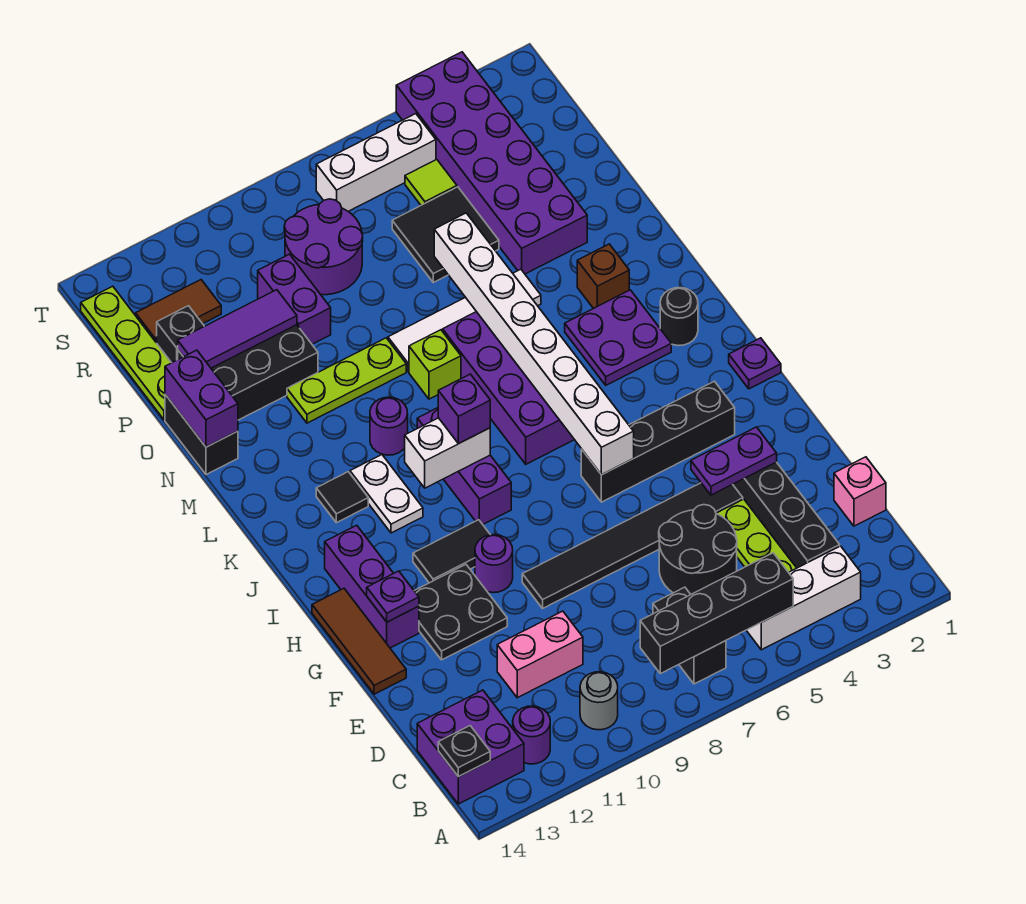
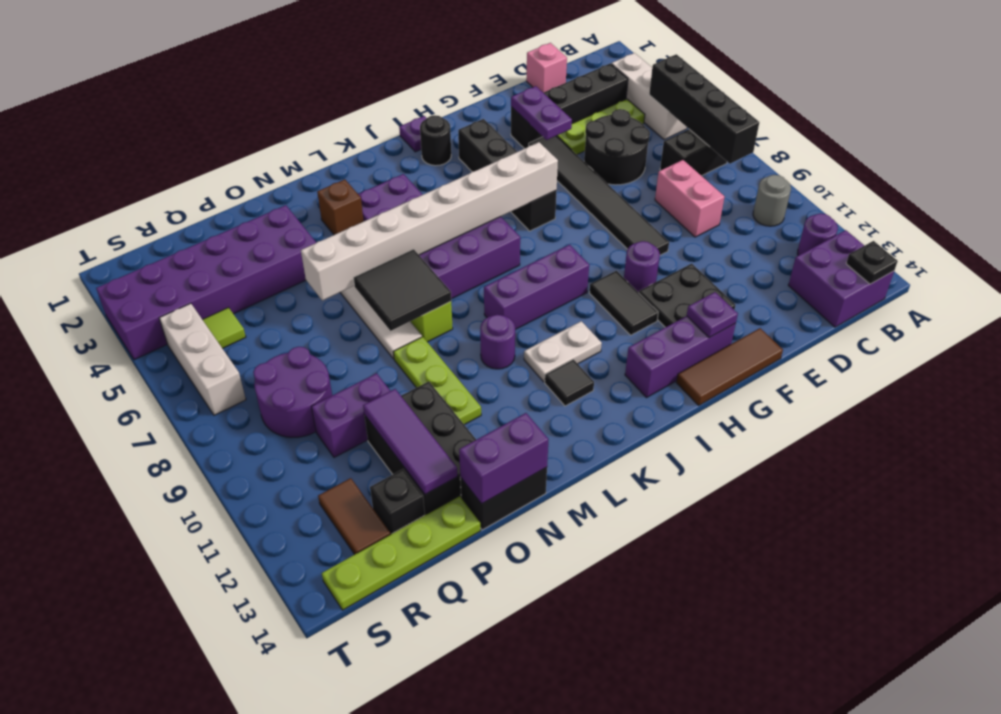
pink brick D10:D11 level 1 -> pink brick D8:D9 level 1
white brick J9:J10 level 2 -> none
purple brick J9 level 3 -> none
black round brick K2 level 1 -> black round brick I2 level 1
black tile P5:Q6 level 1 -> black tile M7:N8 level 2

